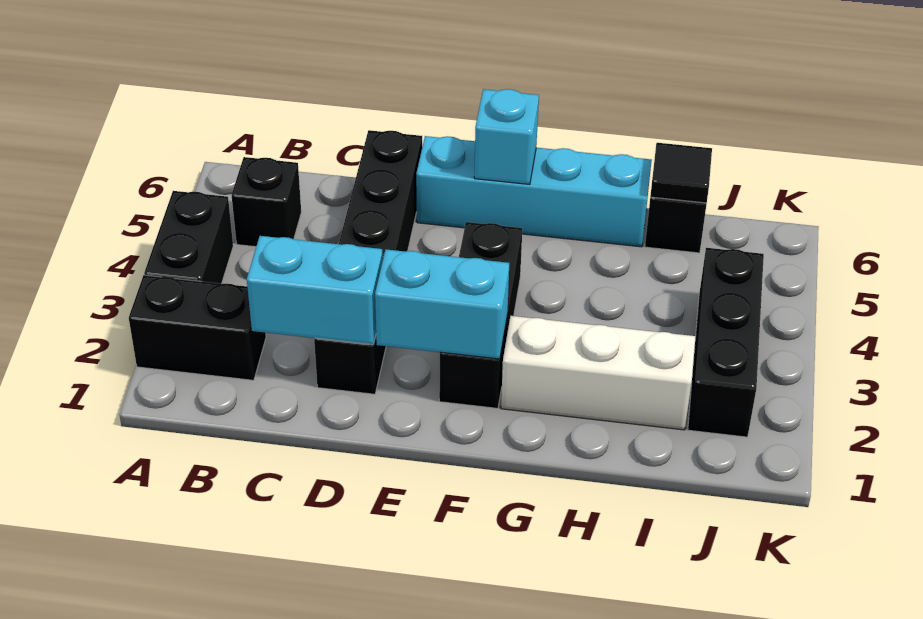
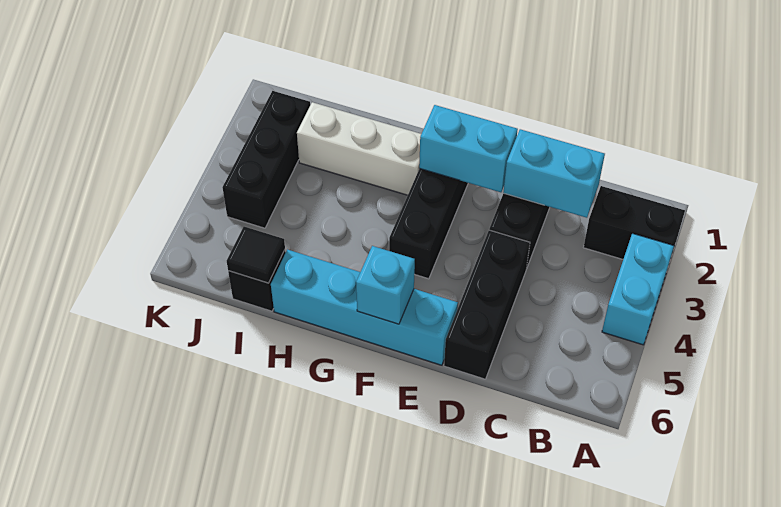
black brick A3:A4 level 1 -> cyan brick A3:A4 level 1
black brick B5 level 1 -> none

